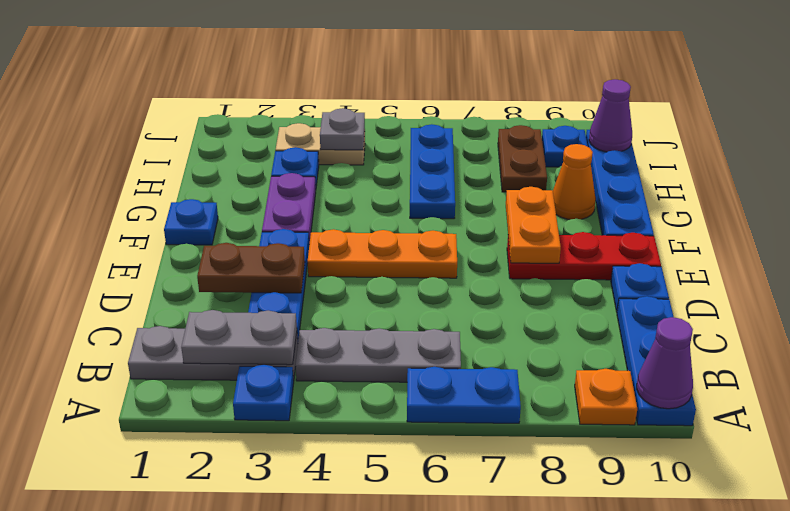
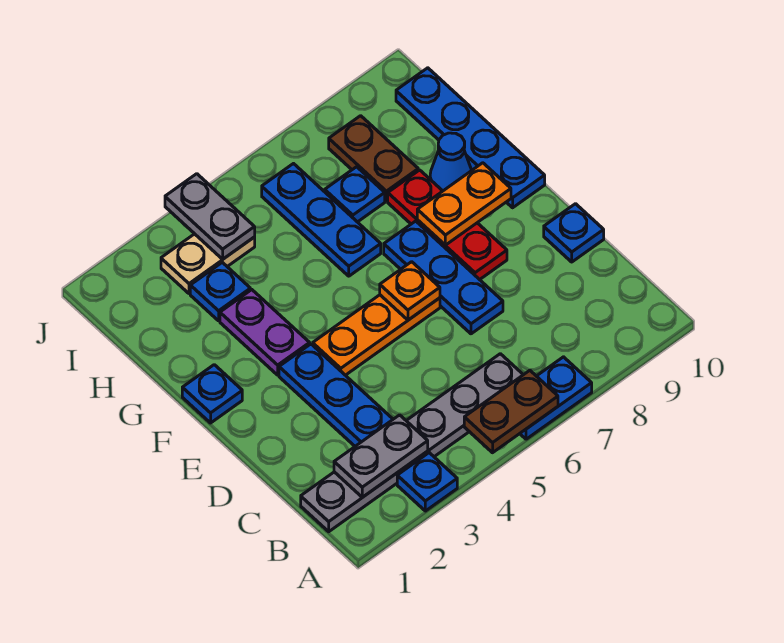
orange plate A9 level 1 -> orange plate E6 level 2
blue plate A10:C10 level 1 -> blue plate D7:F7 level 1
purple cone A10 level 2 -> none
brown plate D2:D3 level 2 -> brown plate A5:A6 level 2
red plate E8:E10 level 1 -> red plate E8:G8 level 1
orange plate E8:F8 level 2 -> orange plate F8:F9 level 2
orange cone G9 level 1 -> blue cone G9 level 1
grey plate I4 level 2 -> grey plate I4:J4 level 2
blue plate I9 level 1 -> blue plate H7 level 1
purple cone I10 level 2 -> none

